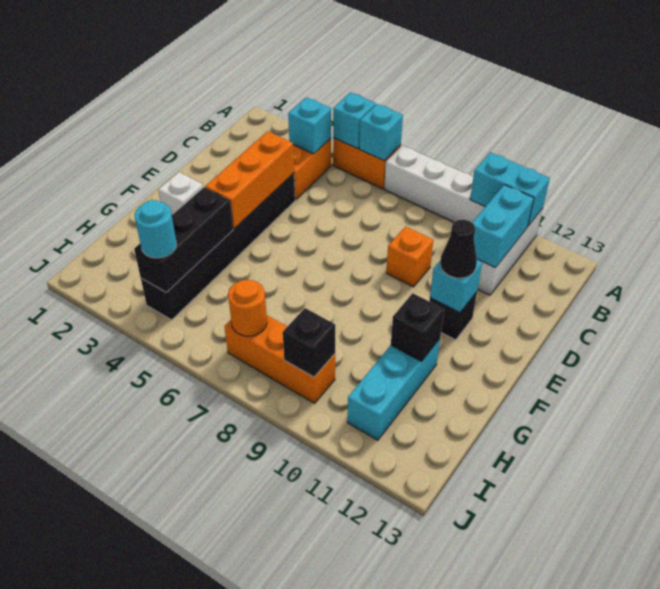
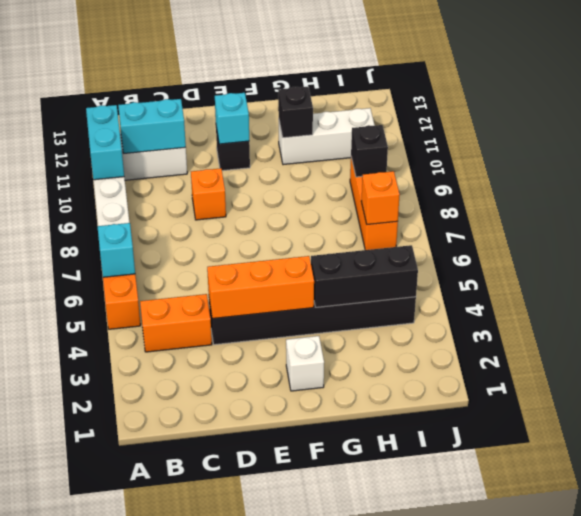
cyan brick A5 level 2 -> none
cyan brick B4 level 2 -> none
black cone E11 level 3 -> none
cyan brick G11:I11 level 1 -> white brick G11:I11 level 1
cyan round brick I4 level 3 -> none
orange round brick I7 level 2 -> orange brick I7 level 2

